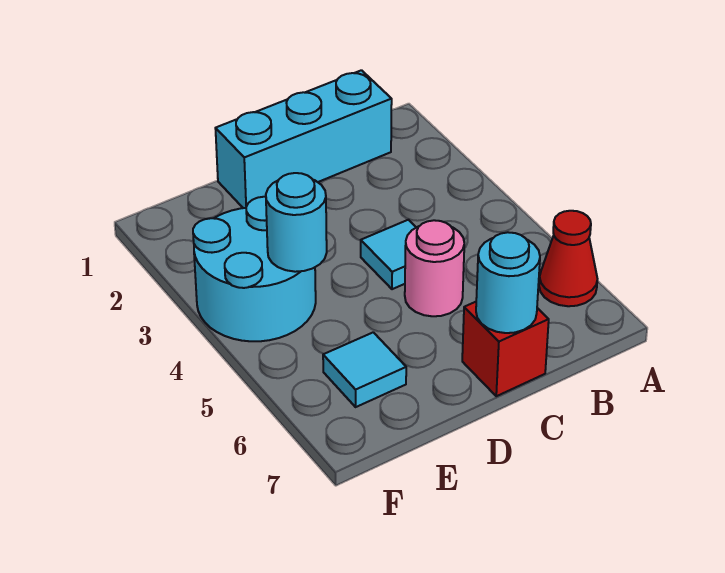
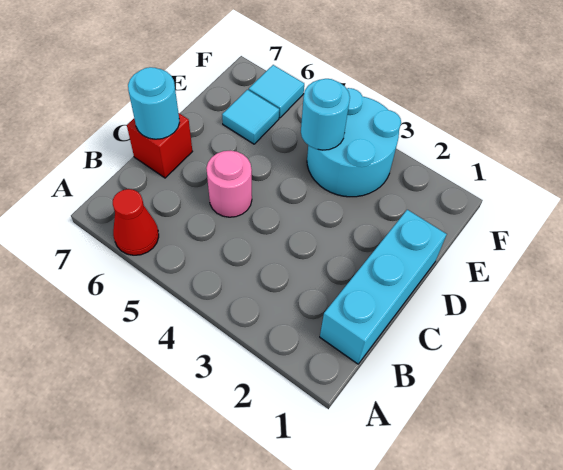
cyan tile C4 level 1 -> cyan tile F6 level 1

